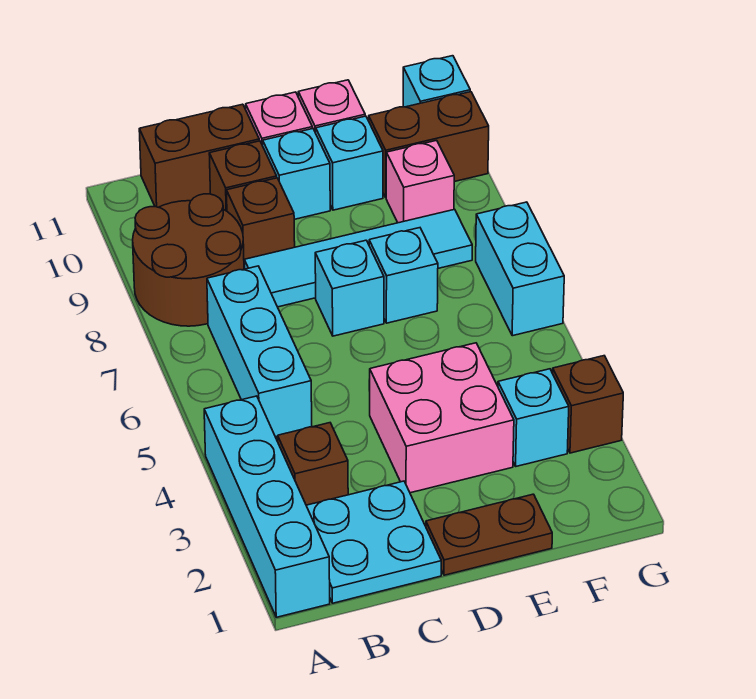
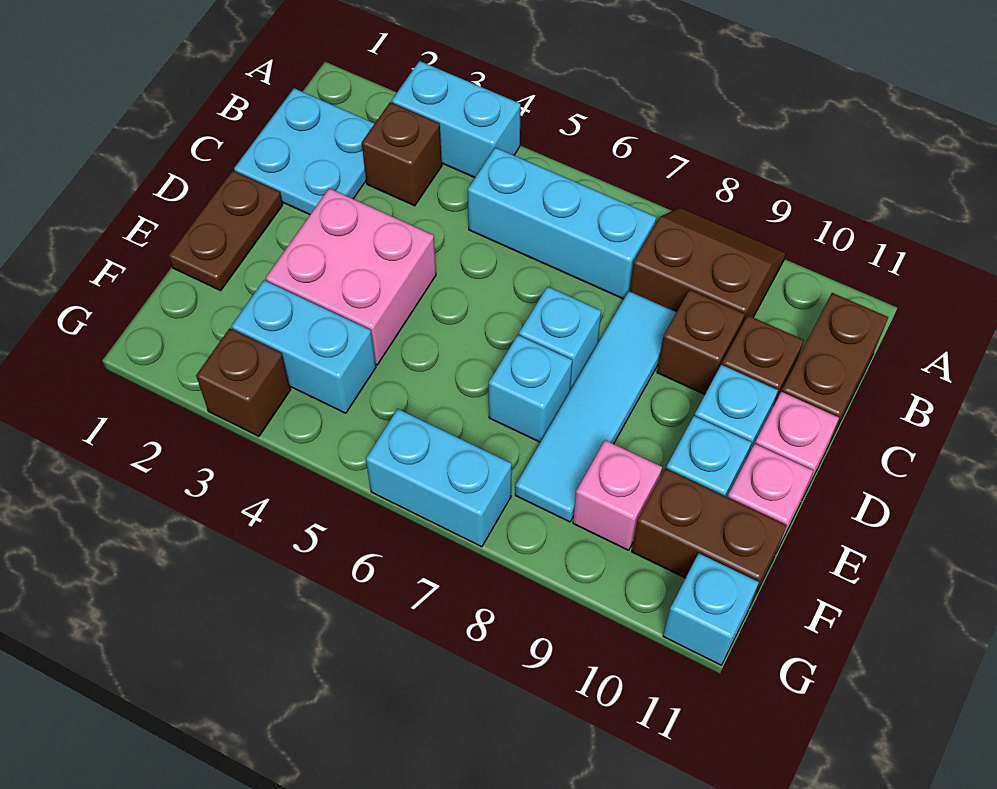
cyan brick A1:A4 level 1 -> cyan brick A3:A4 level 1
brown round brick A8:B9 level 1 -> brown slope A8:B9 level 1 top B
cyan brick F3 level 1 -> cyan brick F3:F4 level 1
brown brick F10:G10 level 1 -> brown brick F10:F11 level 1

